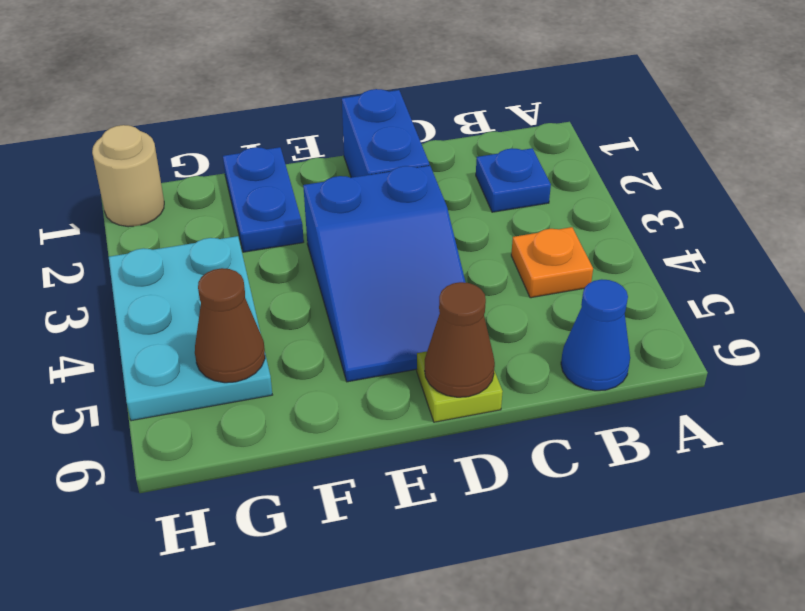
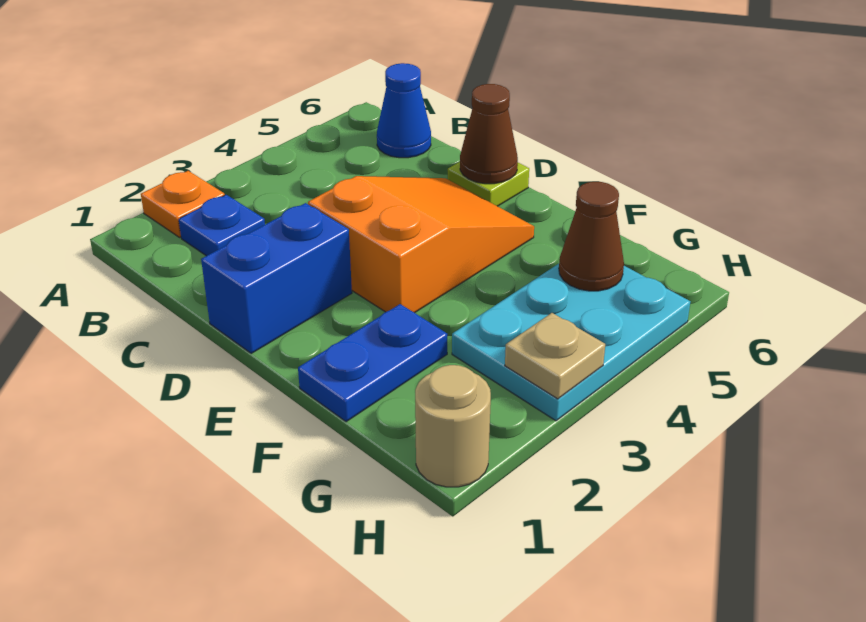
orange plate B4 level 1 -> orange plate A2 level 1
blue slope D3:E5 level 1 top 3 -> orange slope D3:E5 level 1 top 3
none -> tan plate H3 level 2

